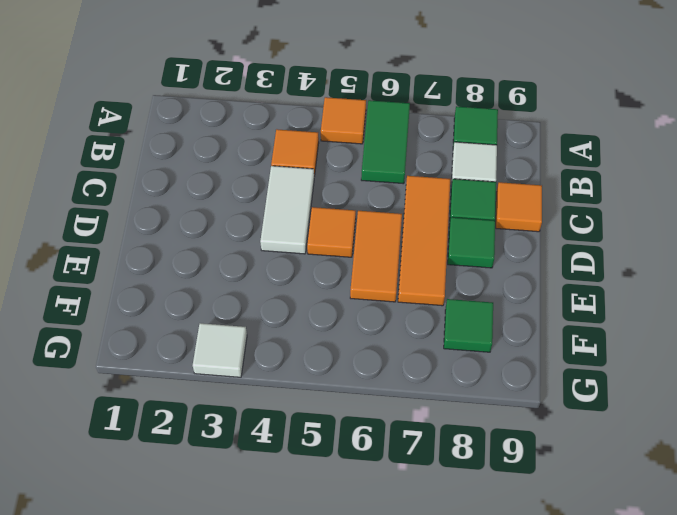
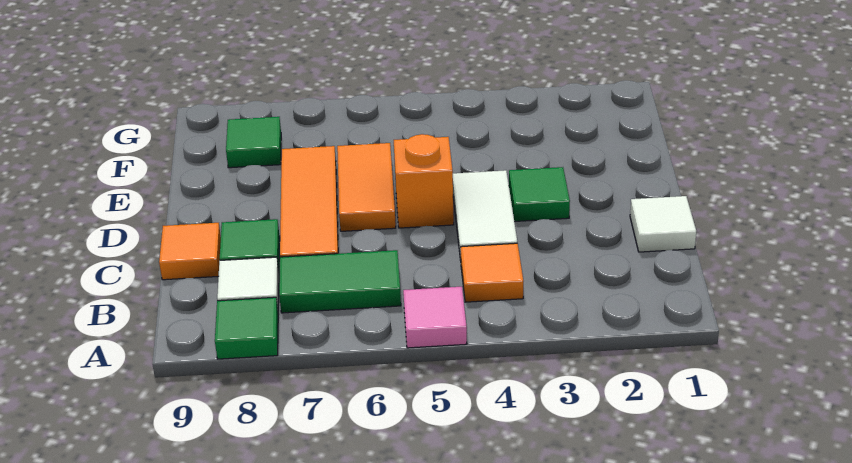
orange tile A5 level 1 -> pink tile A5 level 1
green tile A6:B6 level 1 -> green tile B6:B7 level 1
orange tile D5 level 1 -> orange brick D5 level 1
green tile D8 level 1 -> green tile D3 level 1
white tile G3 level 1 -> white tile C1 level 1

